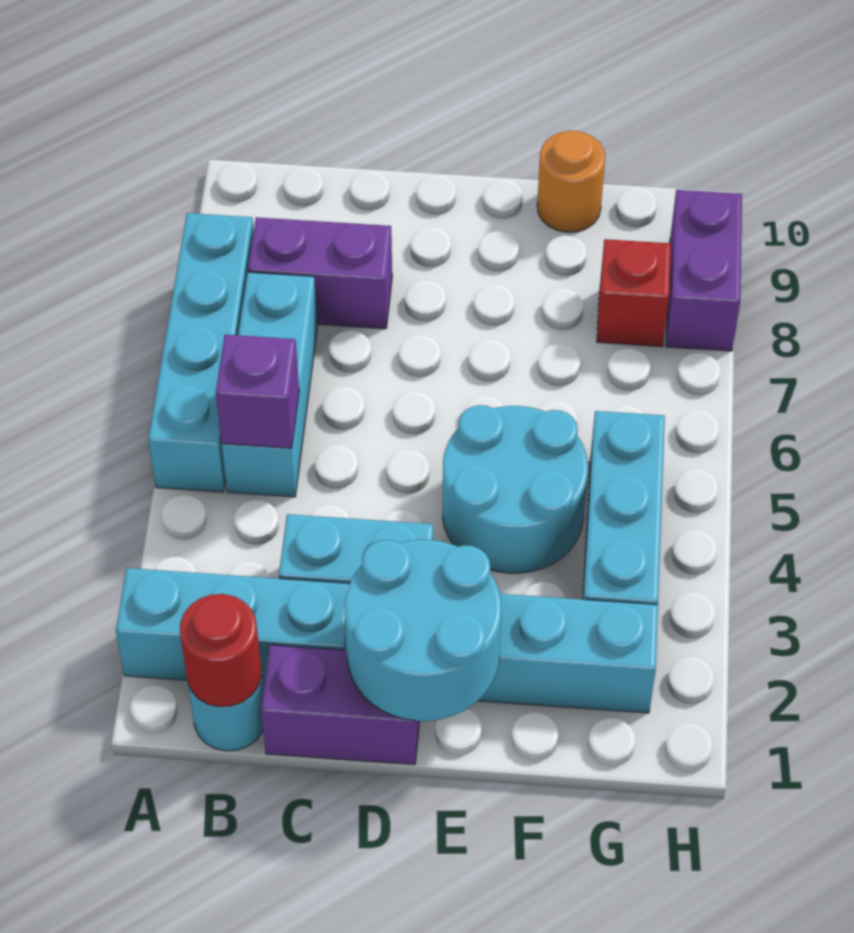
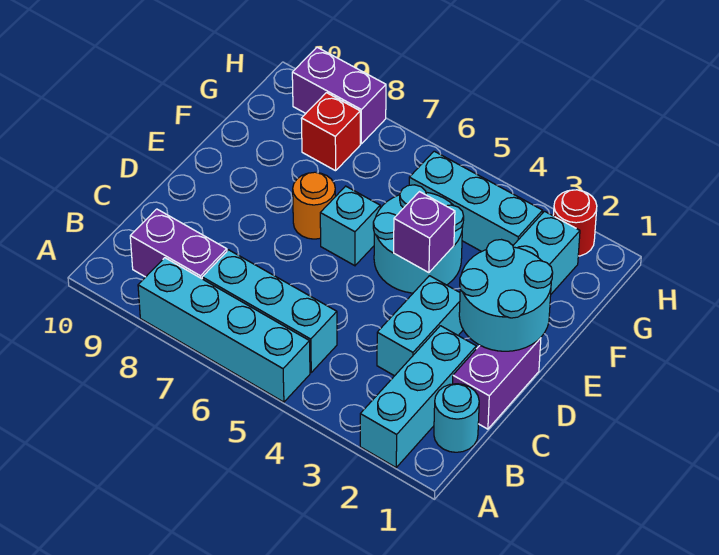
red round brick B1 level 2 -> red round brick H2 level 1
purple brick B5 level 2 -> purple brick E4 level 2
purple brick B8:C8 level 1 -> purple brick B8:B9 level 1
none -> cyan brick E6 level 1
orange round brick F10 level 1 -> orange round brick E7 level 1

